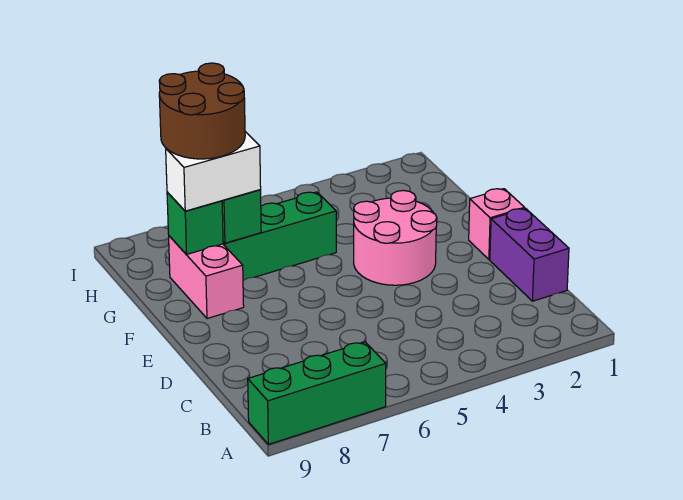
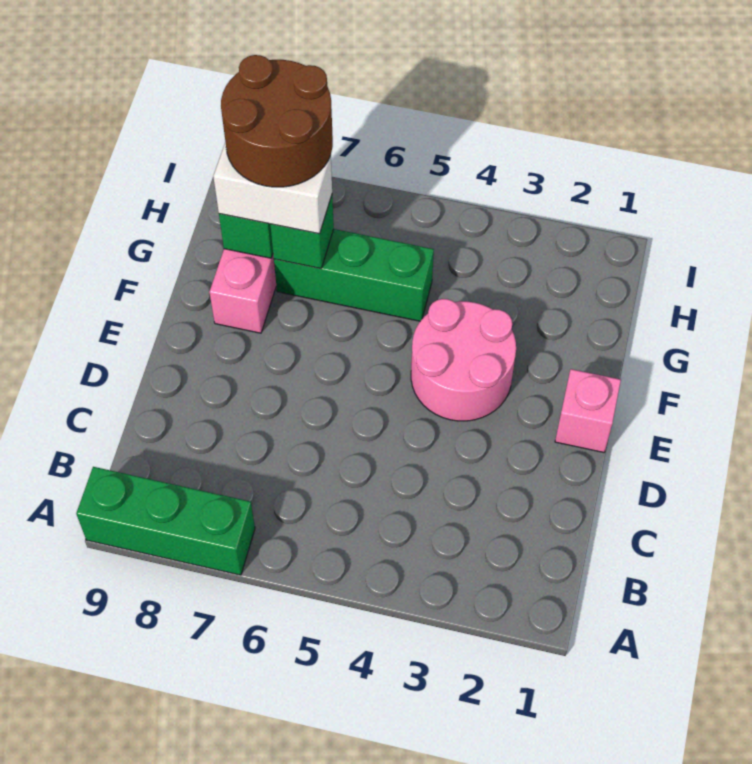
purple brick C1:D1 level 1 -> none

